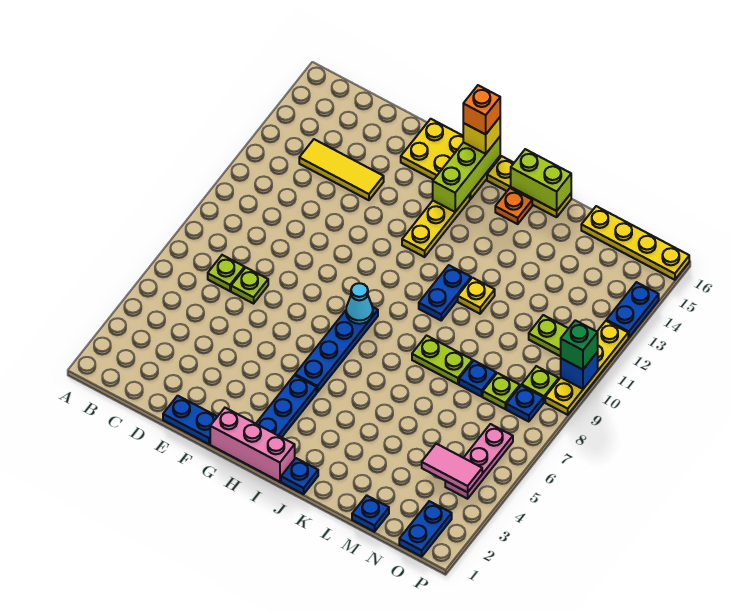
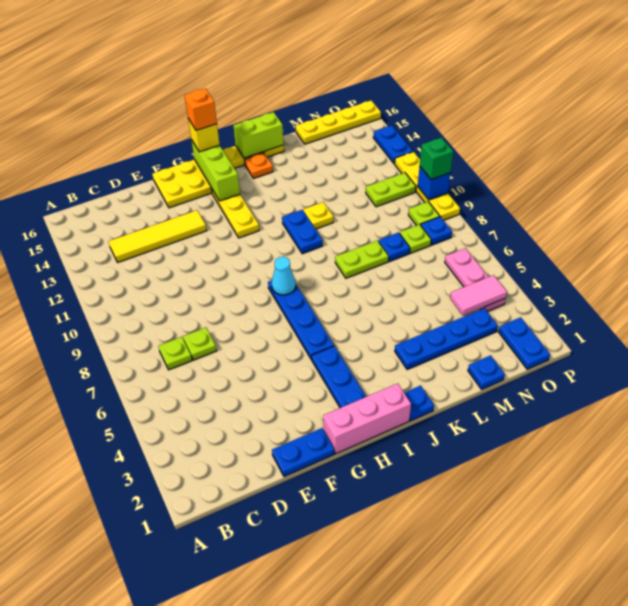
yellow tile C13:E13 level 1 -> yellow tile C13:F13 level 1
none -> blue plate K3:N3 level 1

